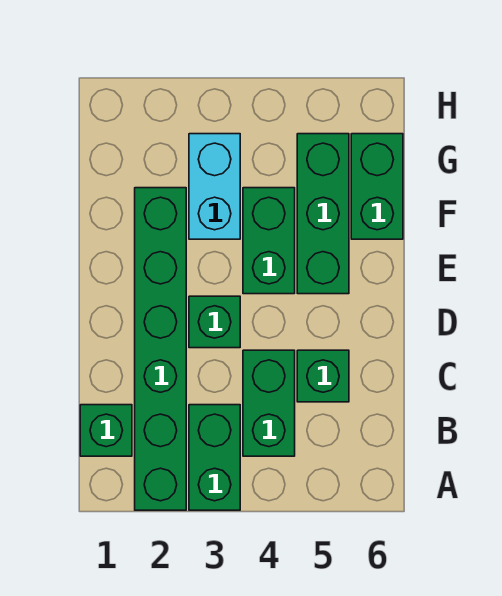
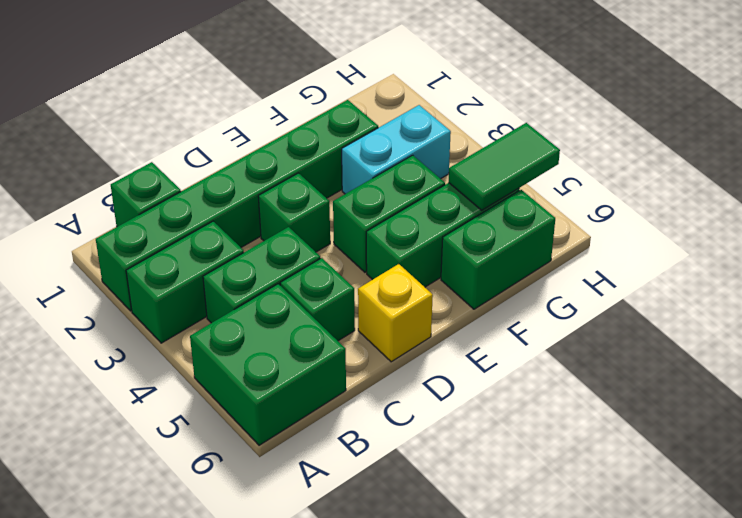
none -> green brick A5:B6 level 1
none -> yellow brick D6 level 1
none -> green tile G5:H5 level 2

